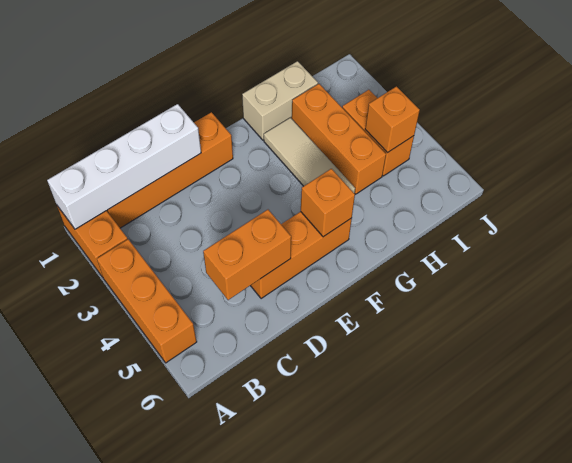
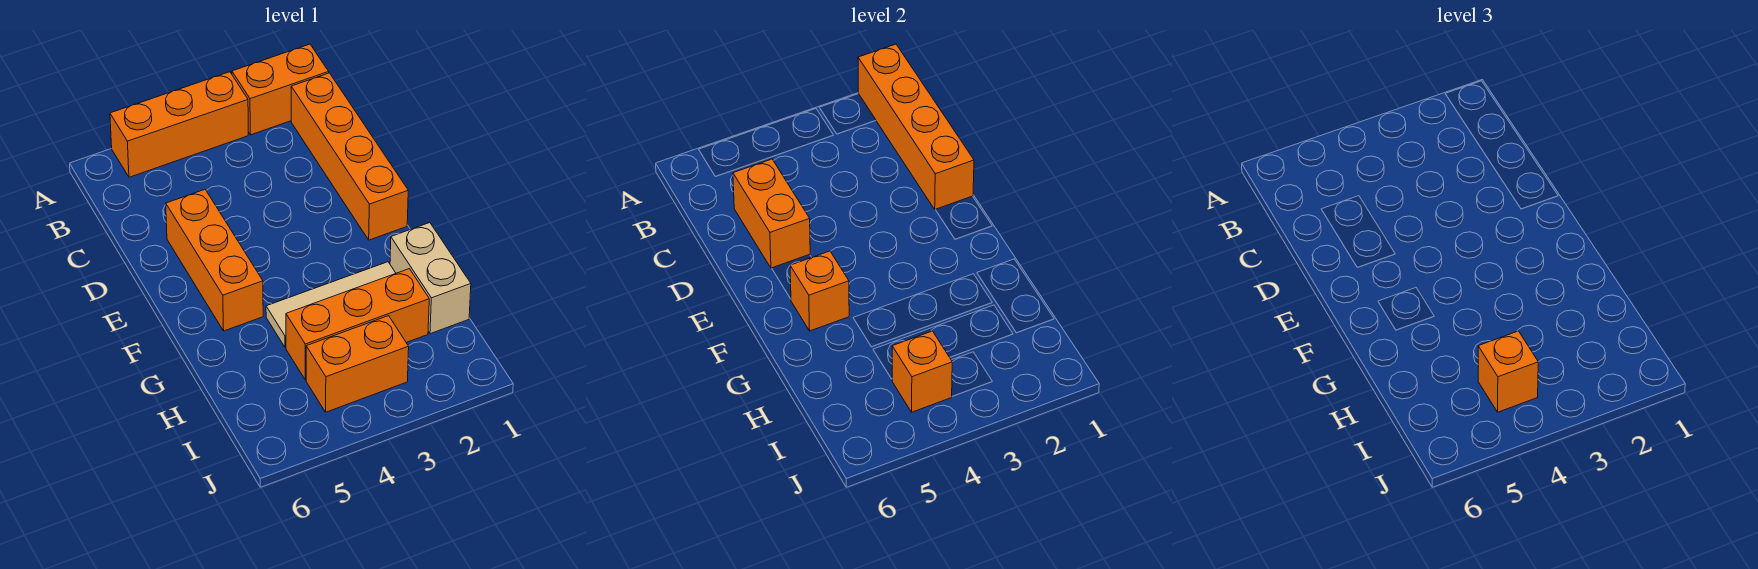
white brick A1:D1 level 2 -> orange brick A1:D1 level 2
none -> orange brick I4 level 3

